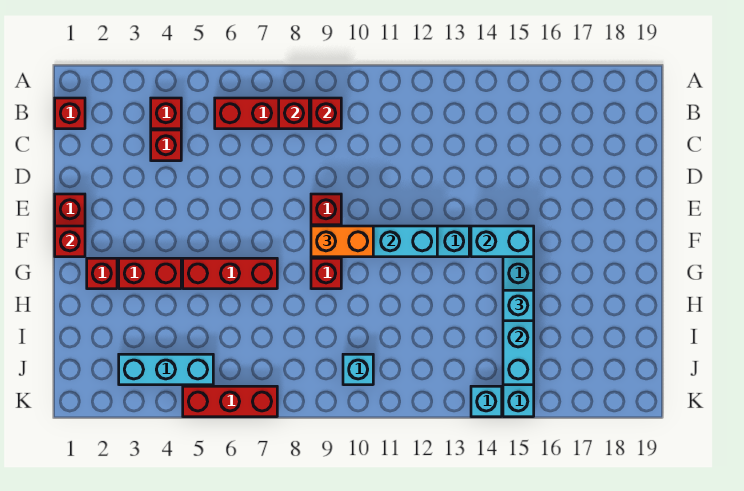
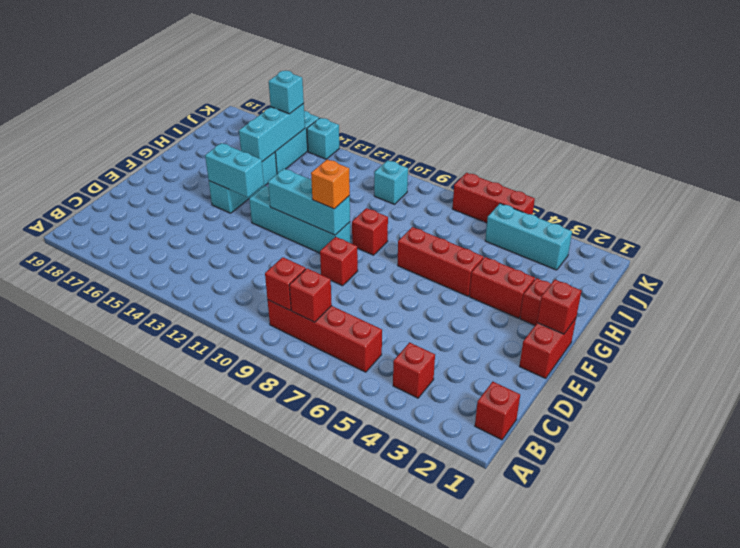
red brick C4 level 1 -> none
orange brick F9:F10 level 3 -> orange brick F10 level 3
cyan brick H15 level 3 -> cyan brick J15 level 3

